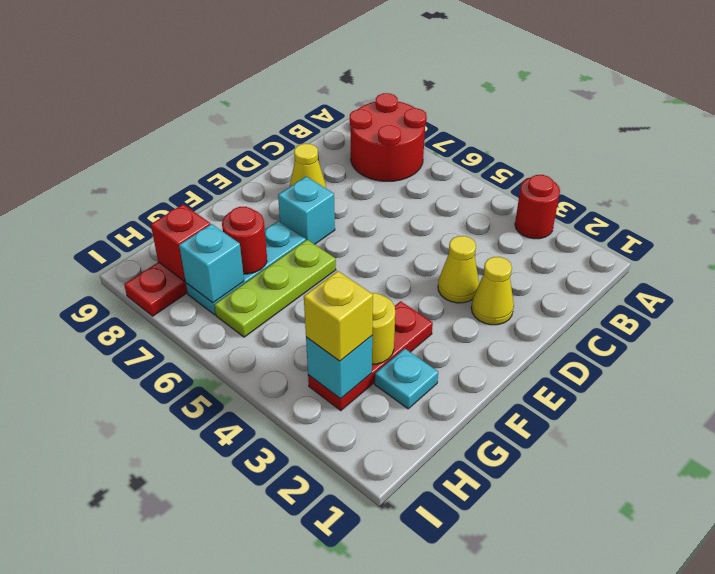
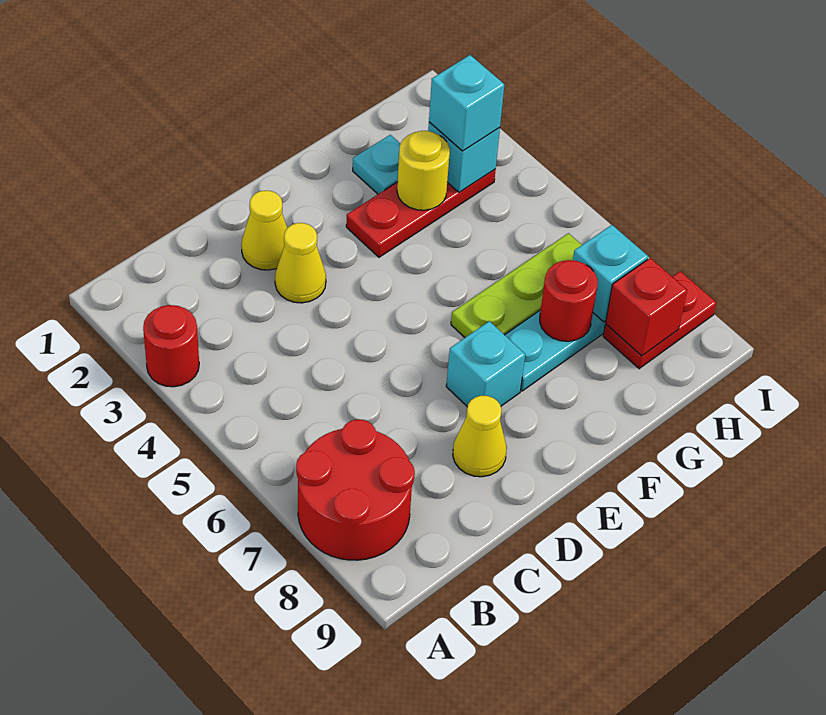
yellow brick H3 level 3 -> cyan brick H3 level 3

